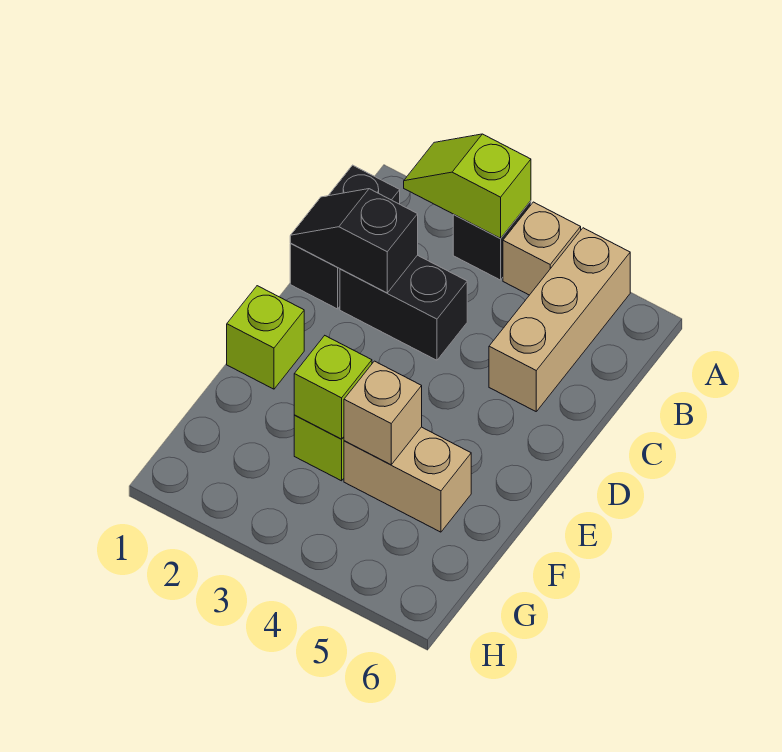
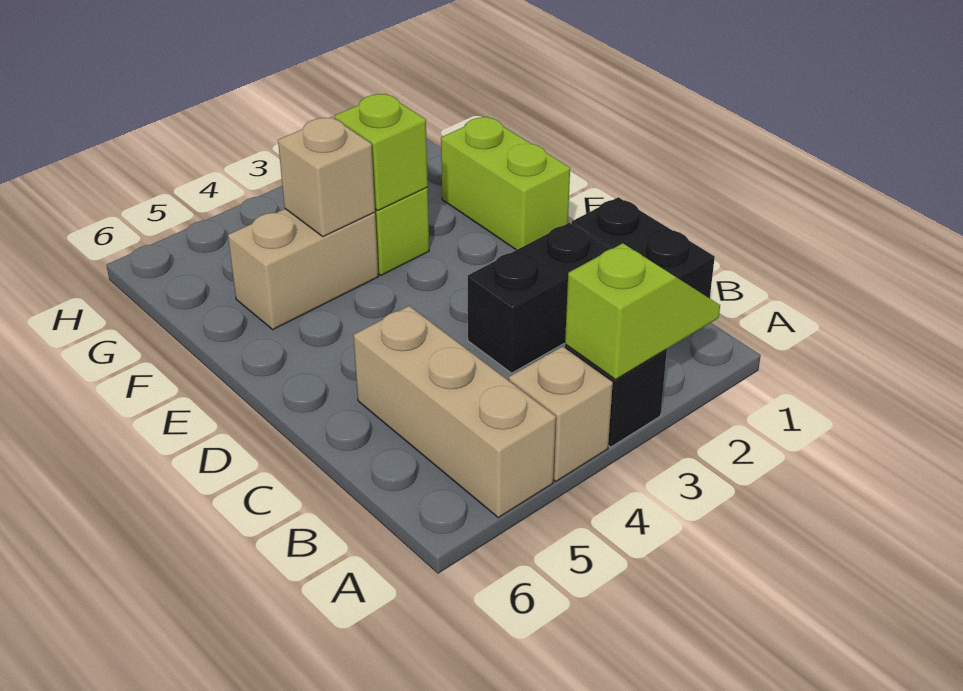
black slope C1:C2 level 2 top 2 -> none
lime brick E1 level 1 -> lime brick E1:F1 level 1

